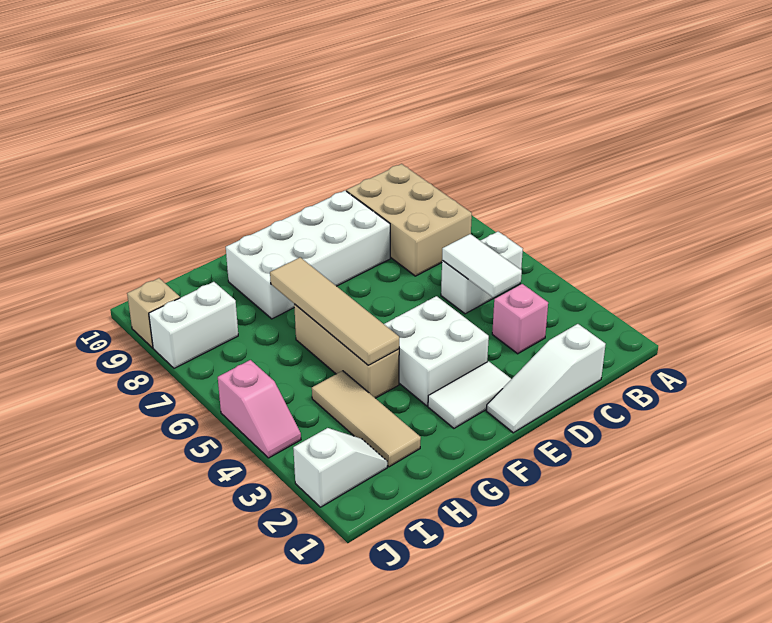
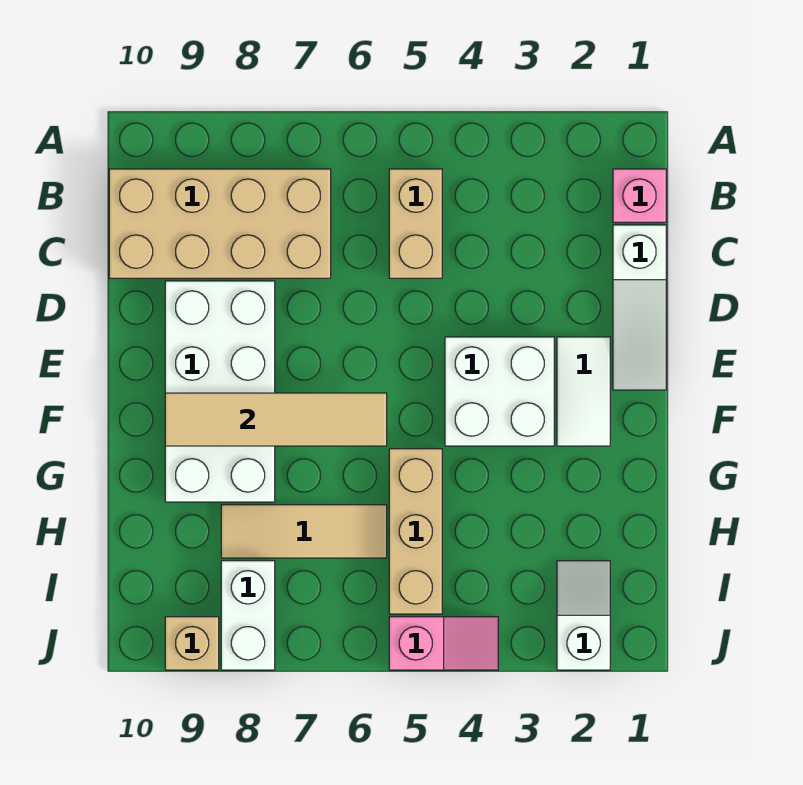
white brick B5:C5 level 1 -> tan brick B5:C5 level 1
tan brick B7:C9 level 1 -> tan brick B7:C10 level 1
pink brick C3 level 1 -> pink brick B1 level 1
white tile C4:C5 level 2 -> none
tan brick G4:G6 level 1 -> tan brick G5:I5 level 1
tan tile G4:G7 level 2 -> tan tile F6:F9 level 2
tan tile H2:H4 level 1 -> tan tile H6:H8 level 1

